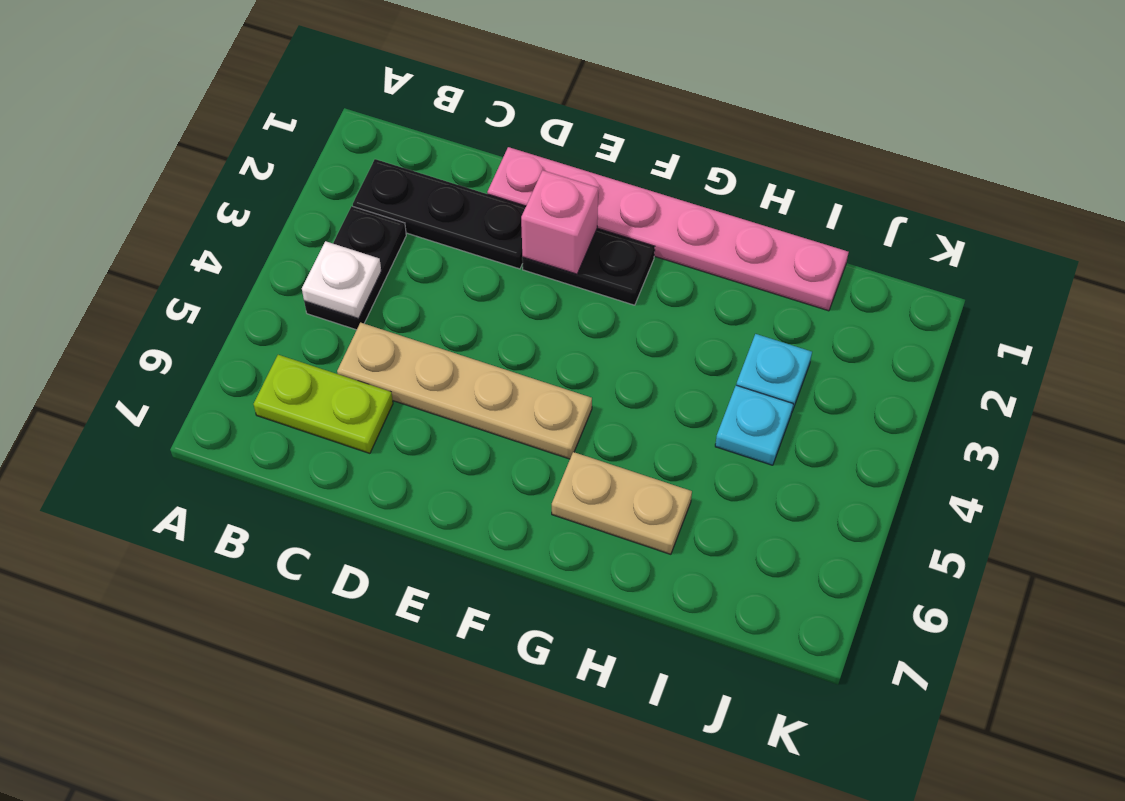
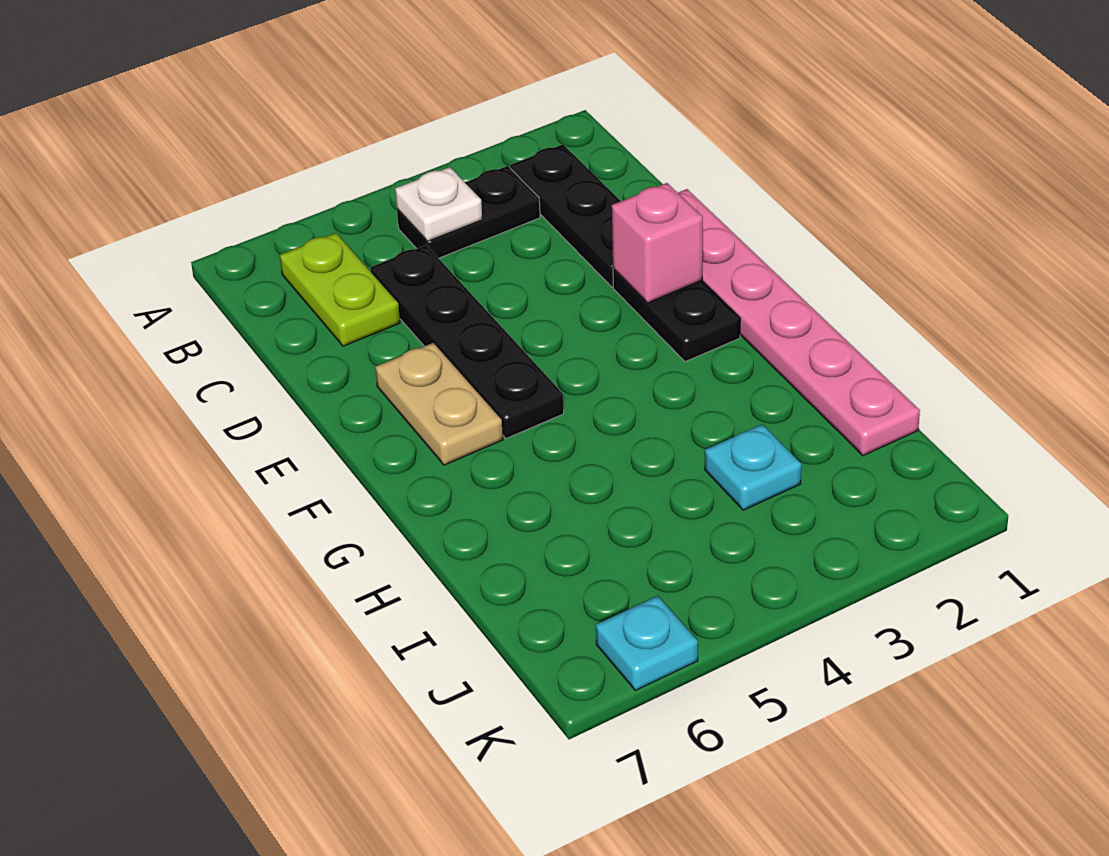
tan plate C5:F5 level 1 -> black plate C5:F5 level 1
tan plate G6:H6 level 1 -> tan plate E6:F6 level 1
cyan plate I4 level 1 -> cyan plate K6 level 1

